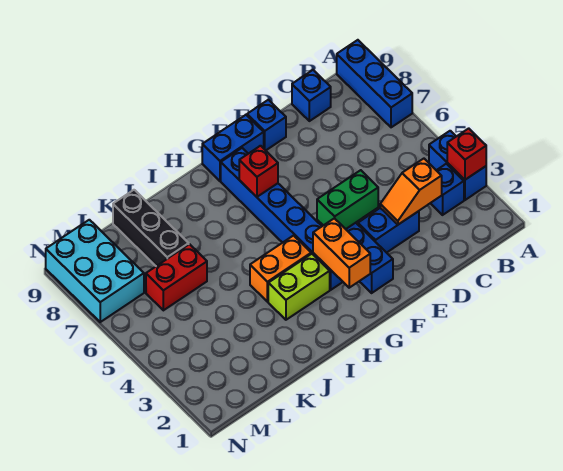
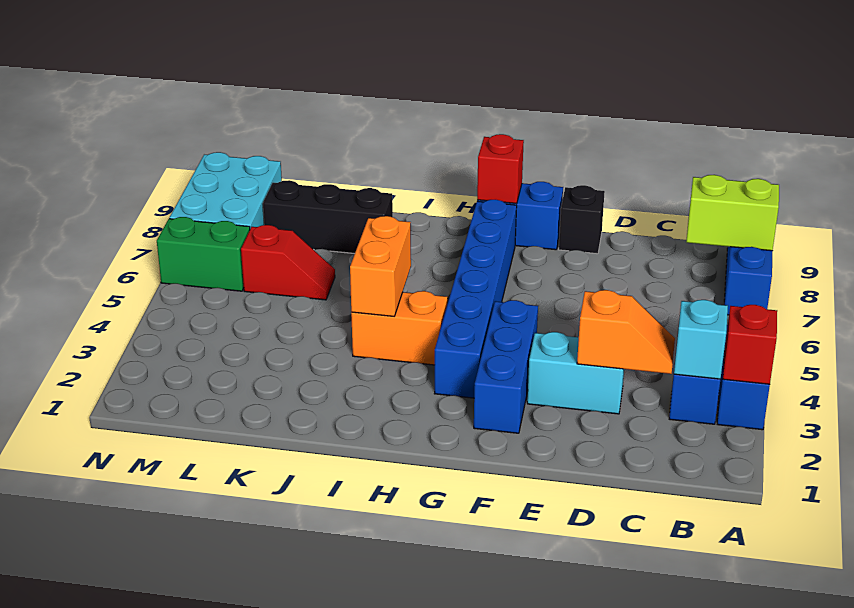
none -> cyan brick B3 level 2
orange slope C3:D3 level 2 top C -> orange slope C3:D3 level 2 top D
blue brick C9 level 1 -> none
blue brick D3:E3 level 1 -> cyan brick D3:E3 level 1
green brick E4:F4 level 2 -> green brick M6:N6 level 1
blue brick E9 level 1 -> black brick E9 level 1
orange brick G2:G3 level 2 -> orange brick I4:I5 level 2
red brick G7 level 2 -> red brick G9 level 2
lime brick H3:I3 level 1 -> lime brick A8:B8 level 2
red brick K6:L6 level 1 -> red slope K6:L6 level 1 top L
black brick K7:K9 level 1 -> black brick J8:L8 level 1

